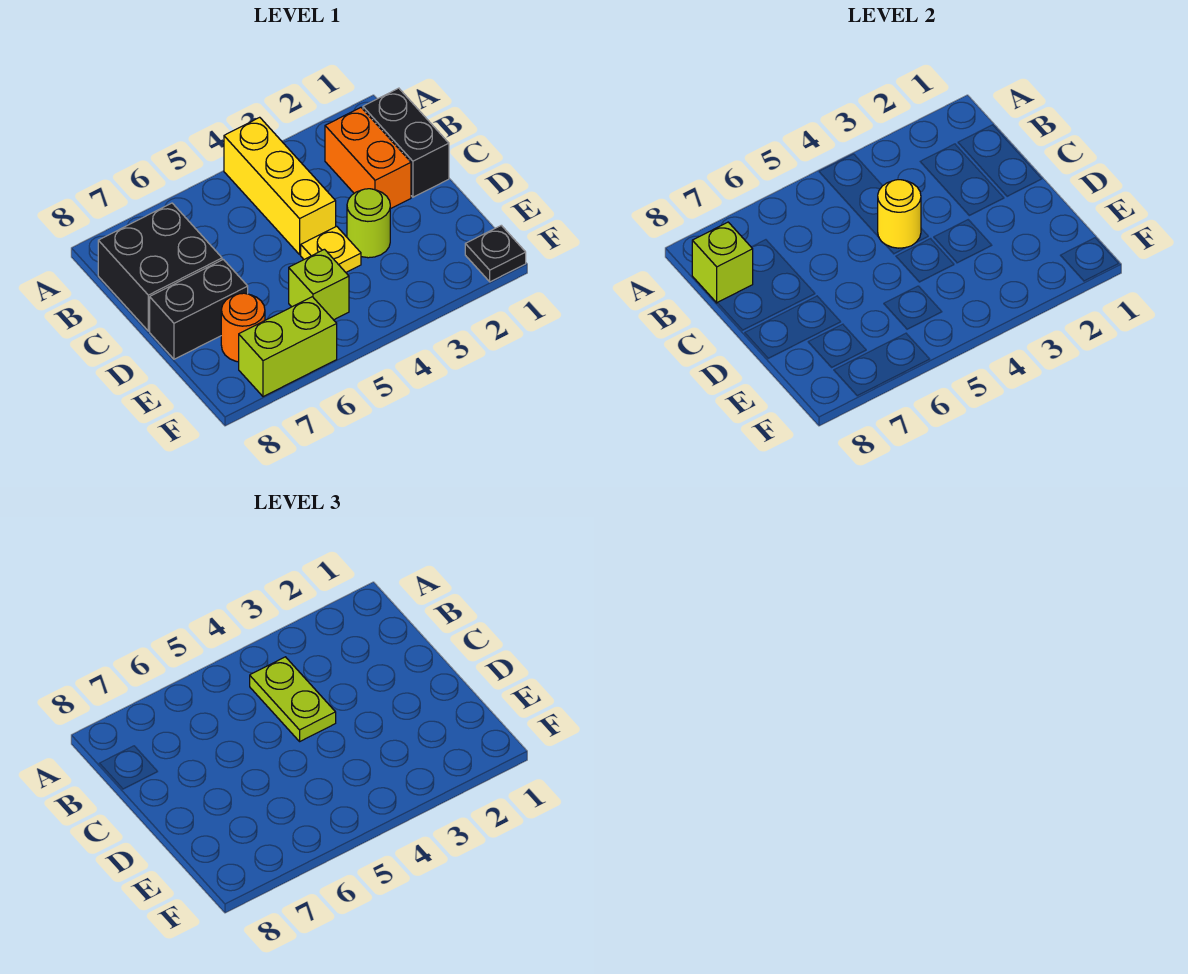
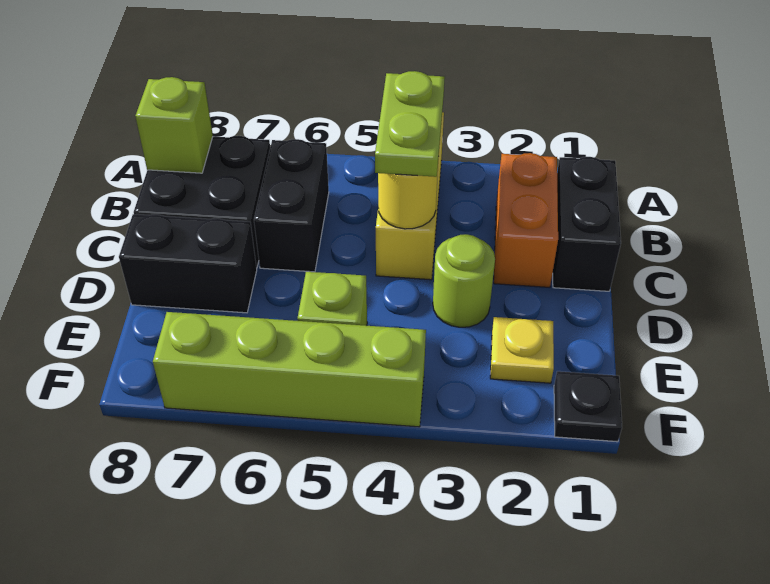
none -> black brick B6:C6 level 1
yellow plate D4 level 1 -> yellow plate E2 level 1
orange round brick E7 level 1 -> none
lime brick F6:F7 level 1 -> lime brick F4:F7 level 1

